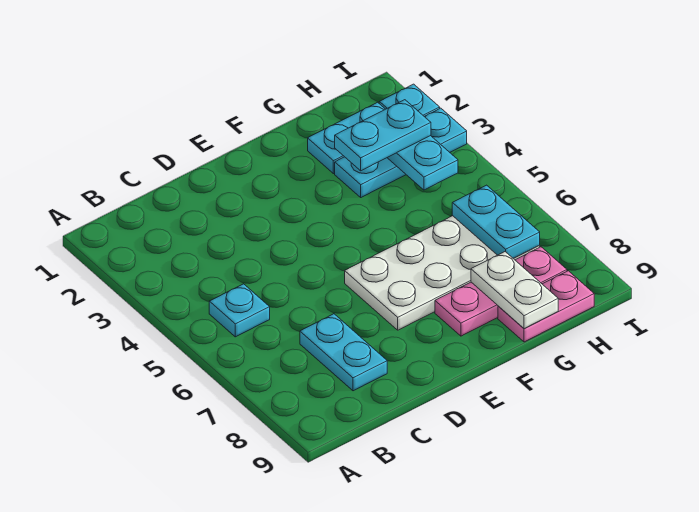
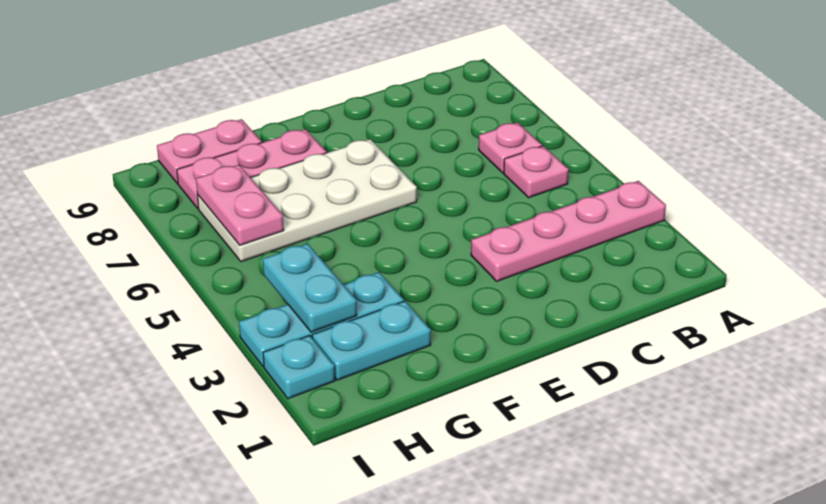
none -> pink plate A3:D3 level 1
cyan plate B5 level 1 -> pink plate B5 level 1
none -> pink plate B6 level 1
cyan plate C7:C8 level 1 -> none
cyan plate G3:H3 level 3 -> none
white plate G8:G9 level 2 -> none
cyan plate H6:H7 level 2 -> pink plate H6:H7 level 2

